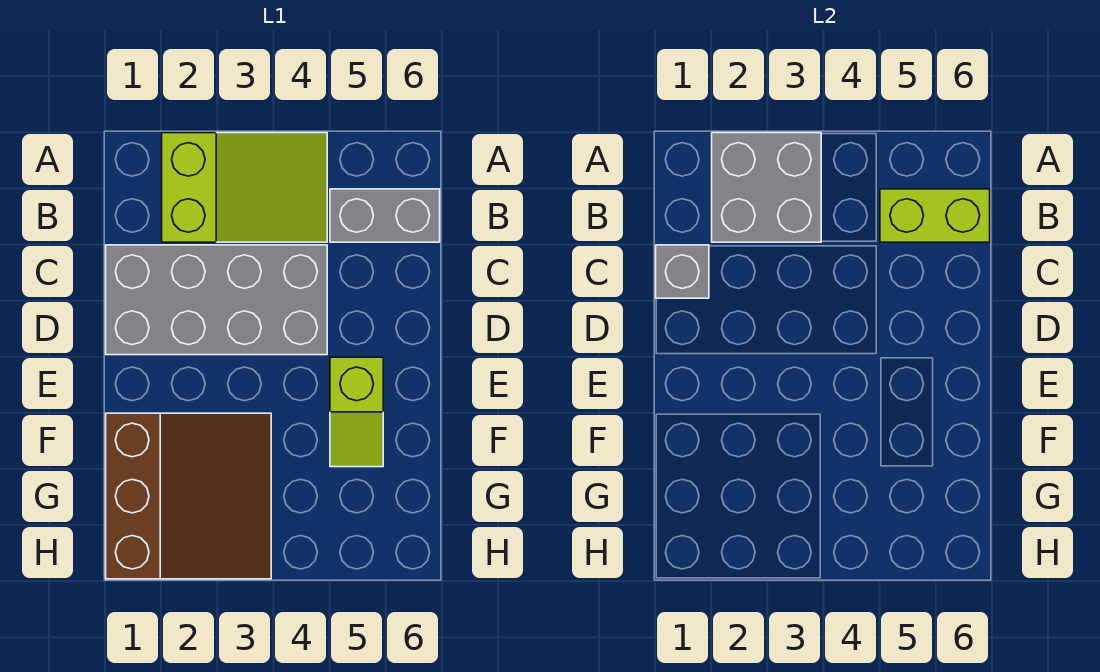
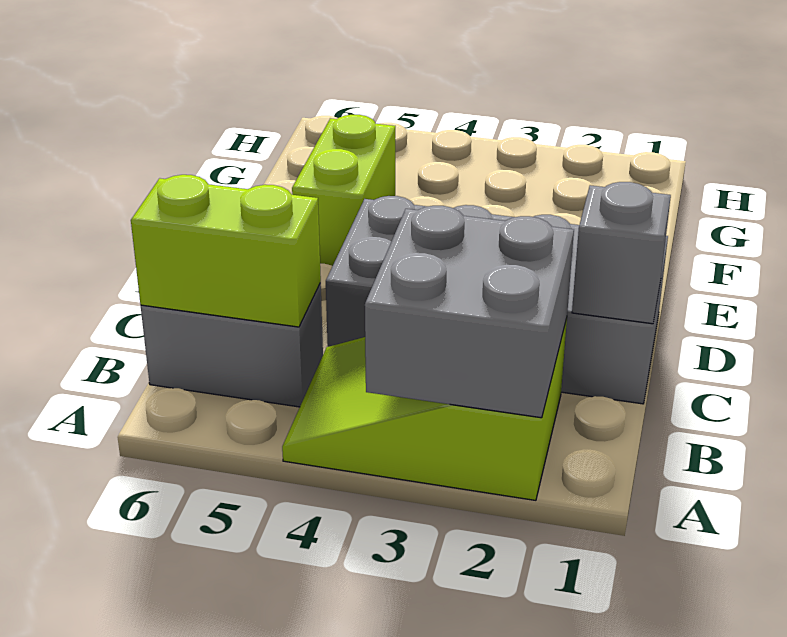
lime slope E5:F5 level 1 top E -> lime brick E5:F5 level 1
brown slope F1:H3 level 1 top 1 -> none

